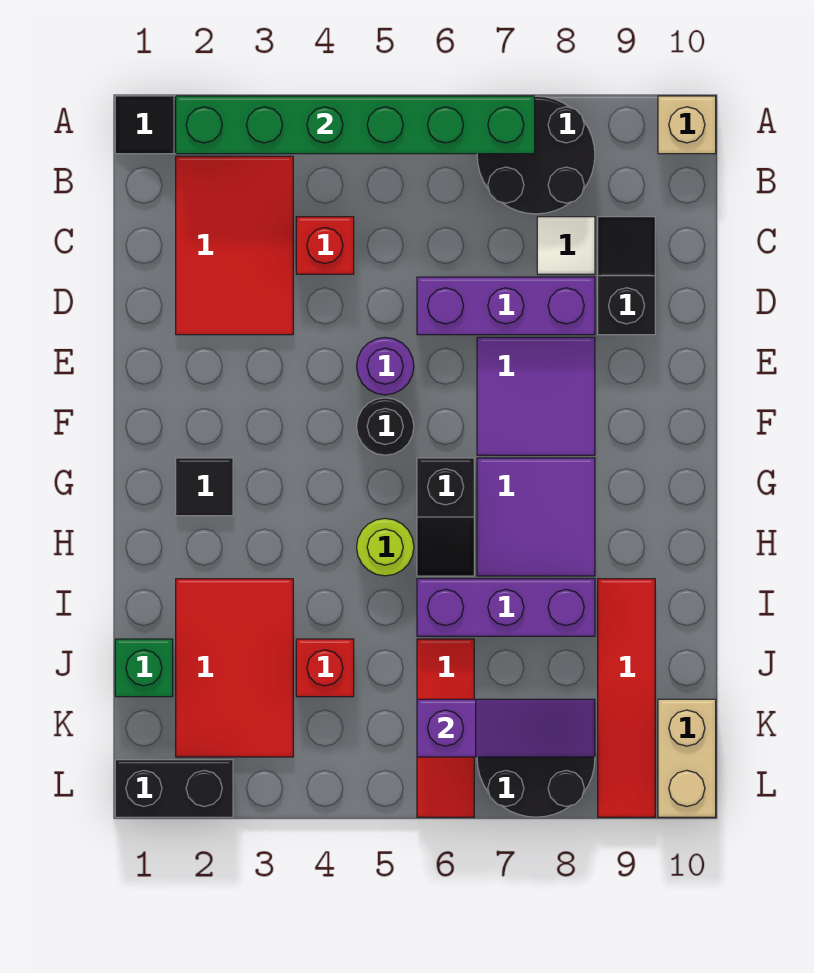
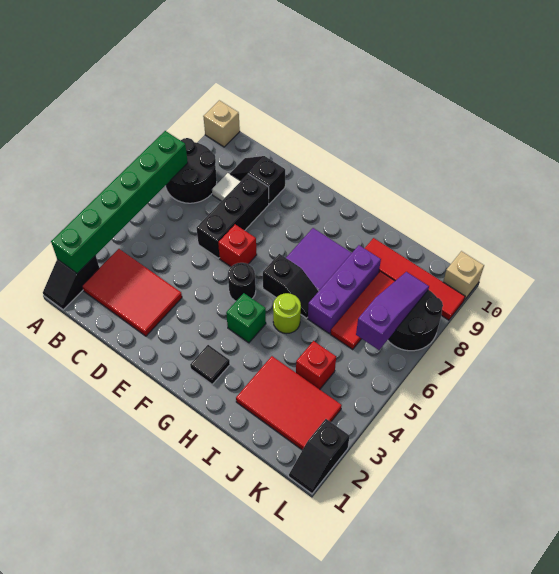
red brick C4 level 1 -> red brick E6 level 1
purple brick D6:D8 level 1 -> black brick D6:D8 level 1
purple round brick E5 level 1 -> none
purple tile E7:F8 level 1 -> none
green brick J1 level 1 -> green brick G4 level 1
red tile J6:L6 level 1 -> red tile J6:J8 level 1
tan brick K10:L10 level 1 -> tan brick L10 level 1
black brick L1:L2 level 1 -> black slope L1:L2 level 1 top 2

